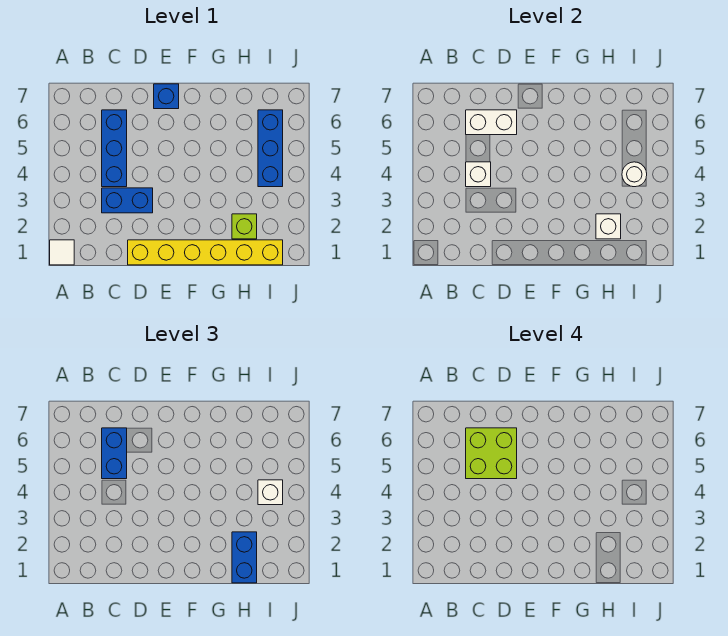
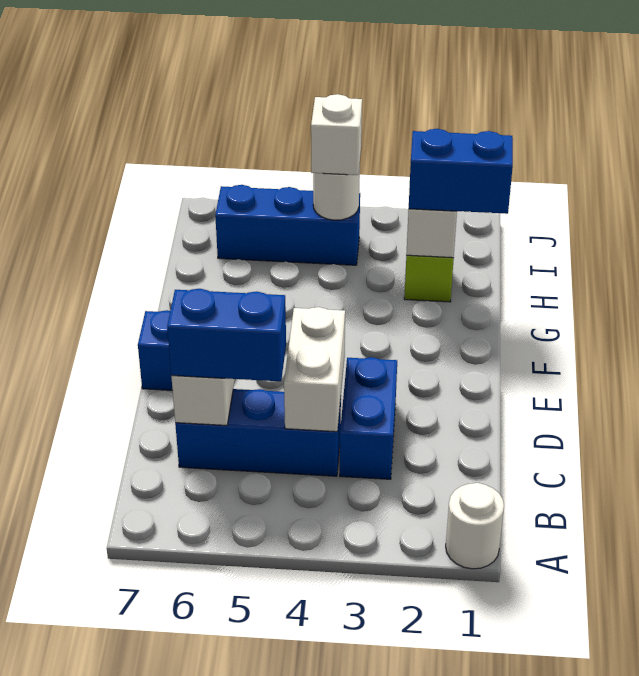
white tile A1 level 1 -> white round brick A1 level 1
white brick C4 level 2 -> white brick C4:D4 level 2
lime brick C5:D6 level 4 -> none
yellow brick D1:I1 level 1 -> none

